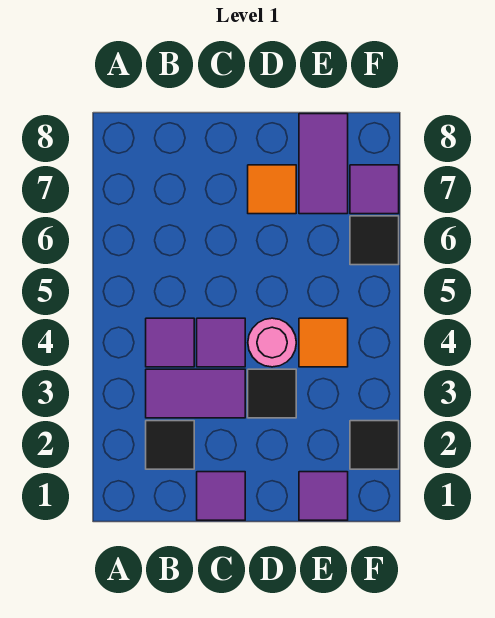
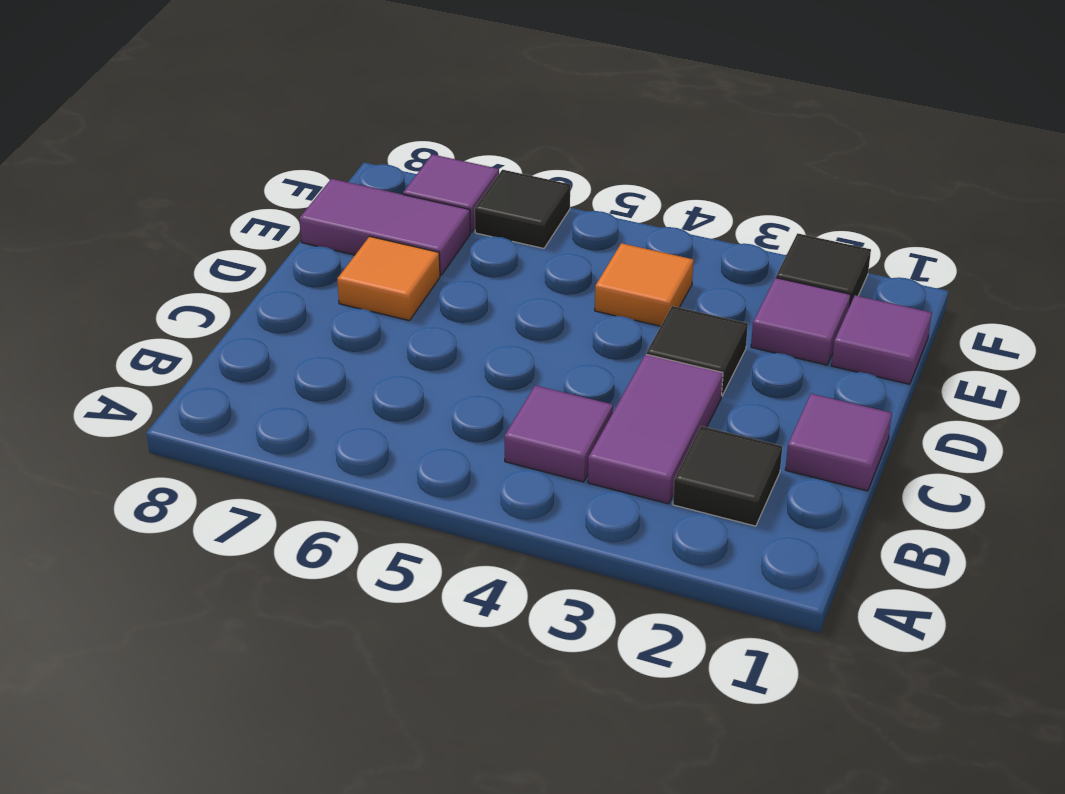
purple tile C4 level 1 -> purple tile E2 level 1
pink round brick D4 level 1 -> none

